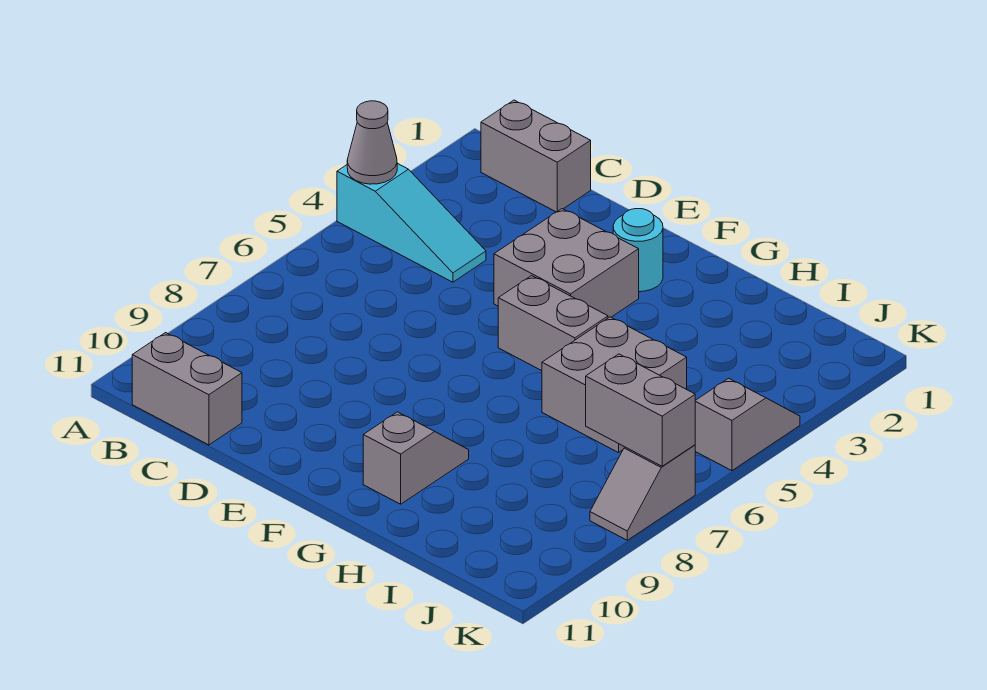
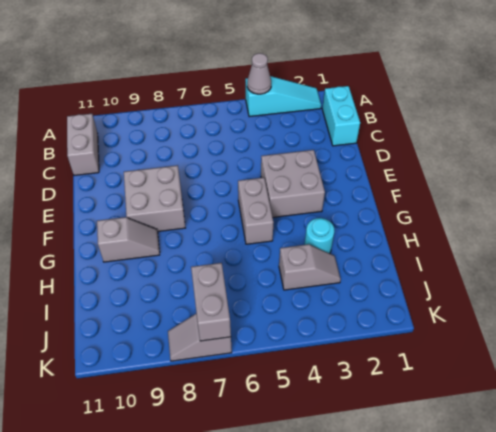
cyan slope A4:C4 level 1 top A -> cyan slope A2:A4 level 1 top 4
grey brick B1:C1 level 1 -> cyan brick B1:C1 level 1
cyan round brick F2 level 1 -> cyan round brick H3 level 1
grey brick H5:I6 level 1 -> grey brick E8:F9 level 1
grey slope K4:K5 level 1 top 5 -> grey slope I3:I4 level 1 top 4

